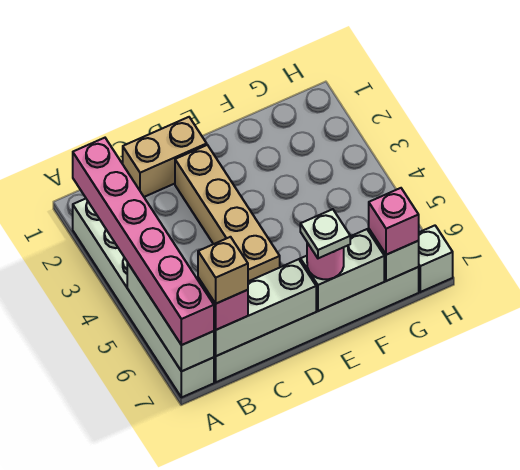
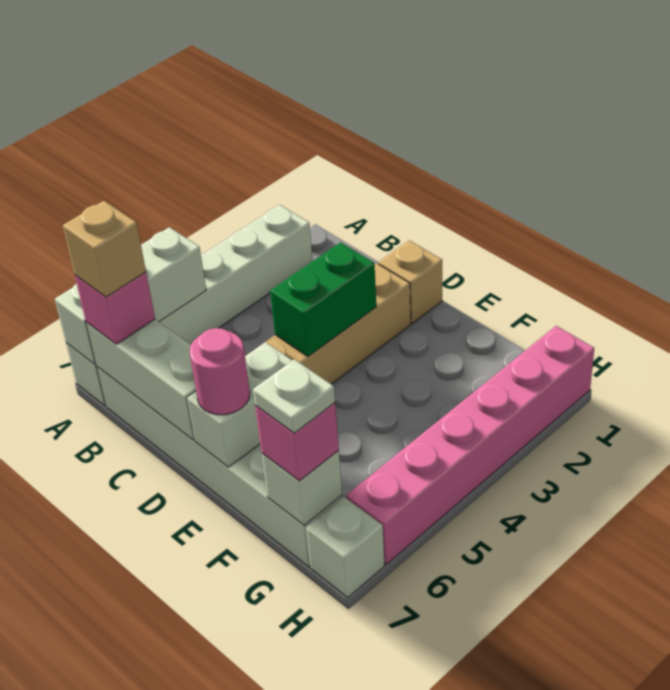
pink brick A2:A7 level 3 -> pink brick H1:H6 level 1
tan brick C1:D1 level 1 -> tan brick D1 level 1
none -> green brick D3:D4 level 2
white brick E7:F7 level 2 -> white brick E6:E7 level 2
white plate E7 level 4 -> white plate G7 level 4

